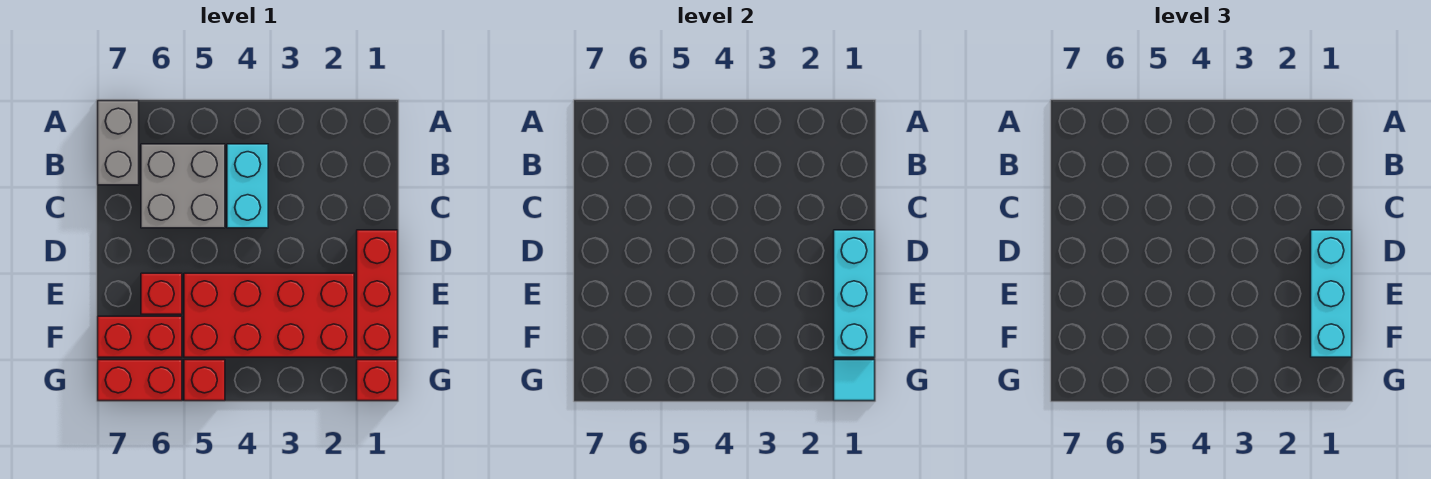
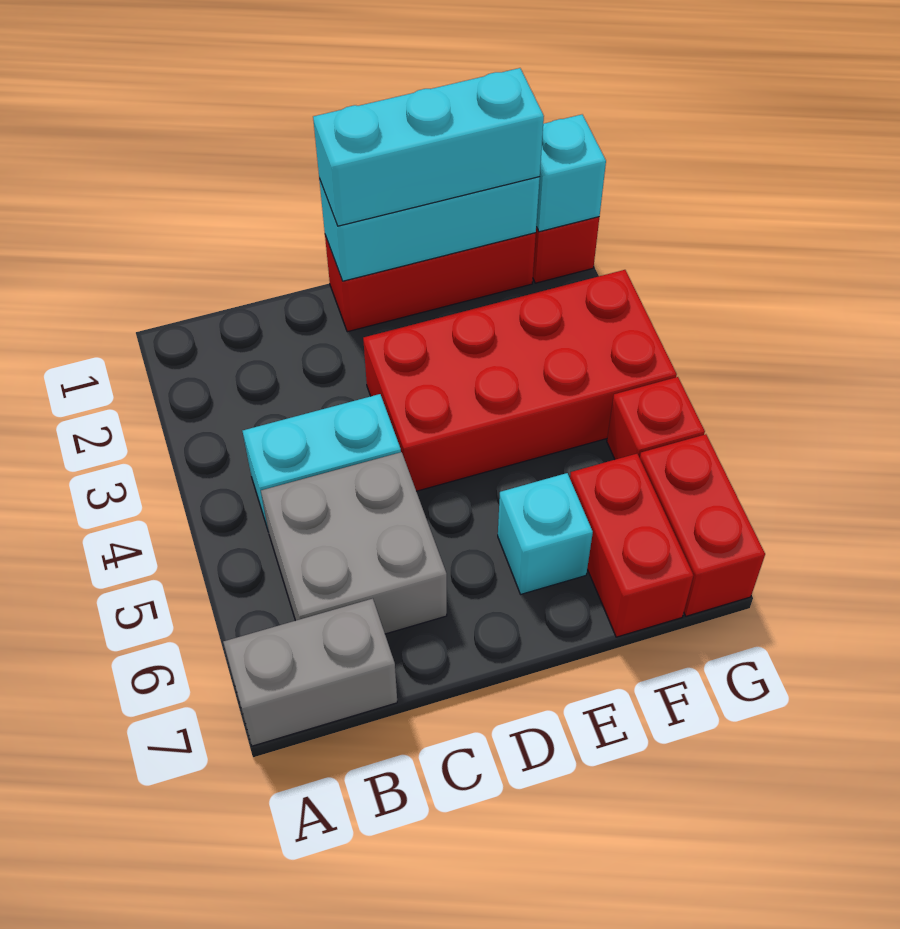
red brick E2:F5 level 1 -> red brick D3:G4 level 1
red brick E6 level 1 -> cyan brick E6 level 1
cyan tile G1 level 2 -> cyan brick G1 level 2

